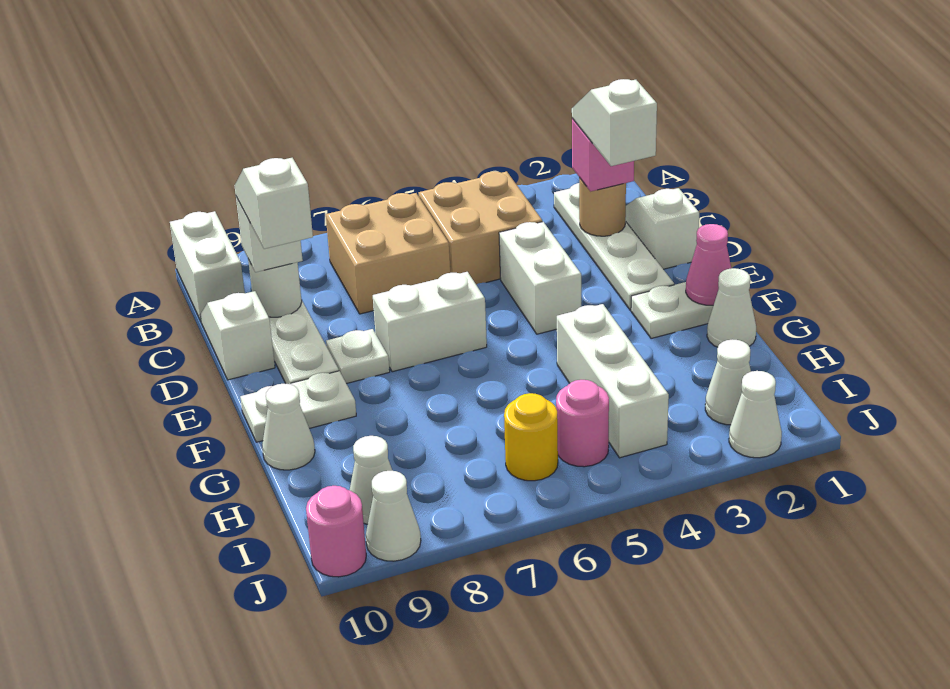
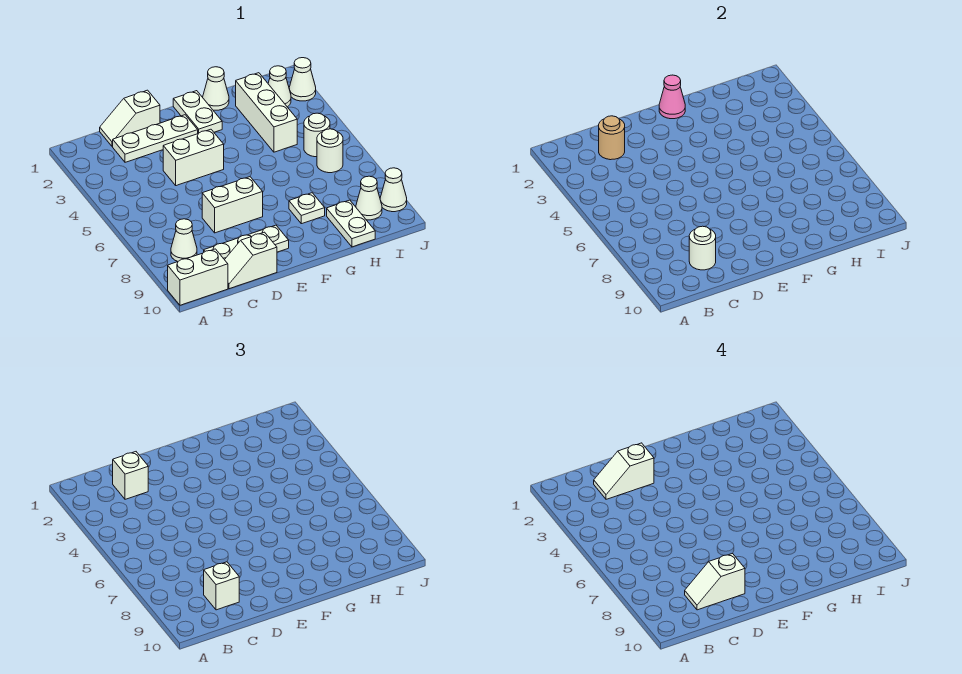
white plate B2:E2 level 1 -> white plate C2:E2 level 1
tan brick B4:C5 level 1 -> none
tan brick B6:C7 level 1 -> none
pink brick C2 level 3 -> white brick C2 level 3
white brick E6:E7 level 1 -> white brick D7:E7 level 1
white plate E8 level 1 -> white plate G8 level 1
white plate F9:F10 level 1 -> white plate H9:H10 level 1
white brick G4:I4 level 1 -> white brick H2:H4 level 1
white cone G10 level 1 -> white cone B8 level 1
pink round brick I5 level 1 -> white round brick I5 level 1
yellow round brick I6 level 1 -> white round brick I6 level 1
pink round brick J10 level 1 -> none

